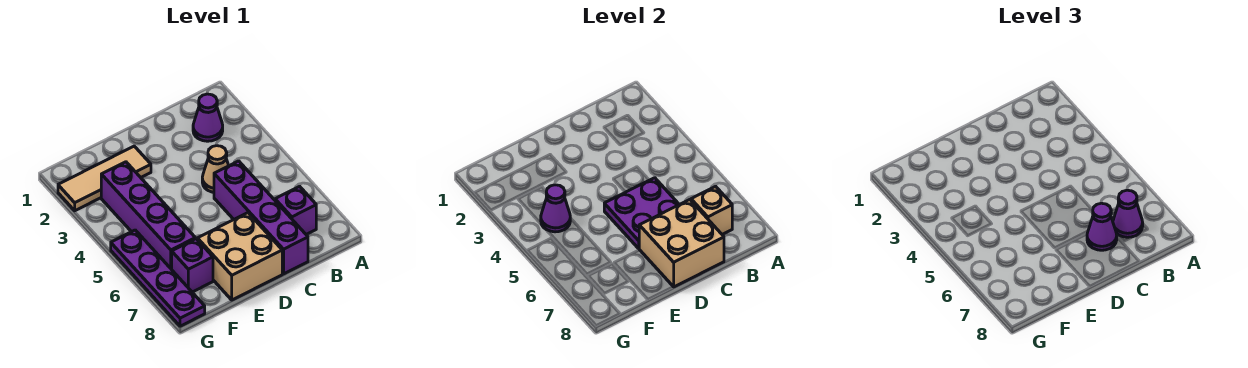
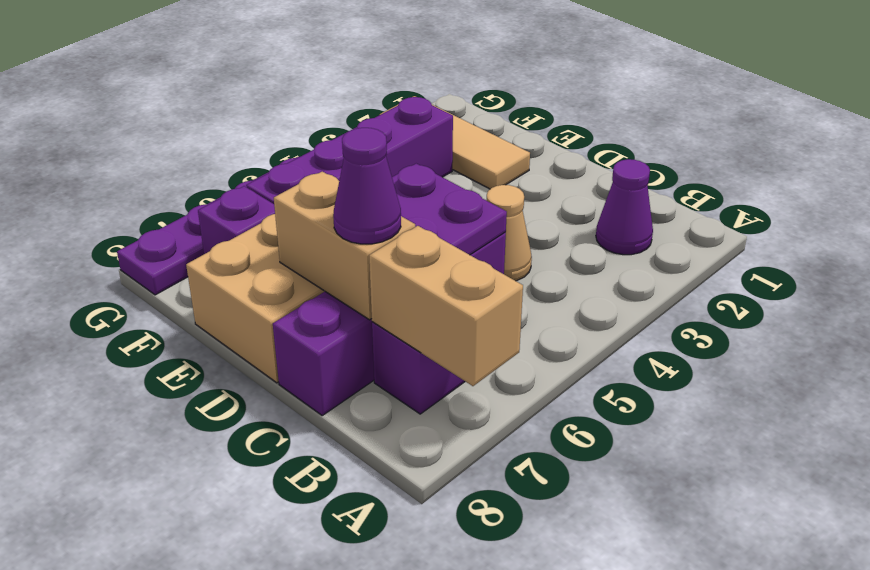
tan brick B7 level 2 -> tan brick A7:B7 level 2
purple cone B7 level 3 -> none
tan brick C7:D8 level 2 -> tan brick C7:D7 level 2
purple cone F4 level 2 -> none

